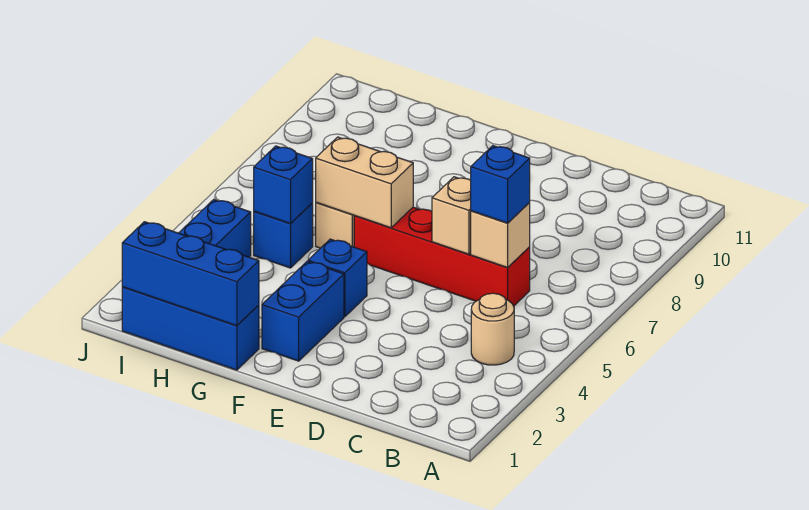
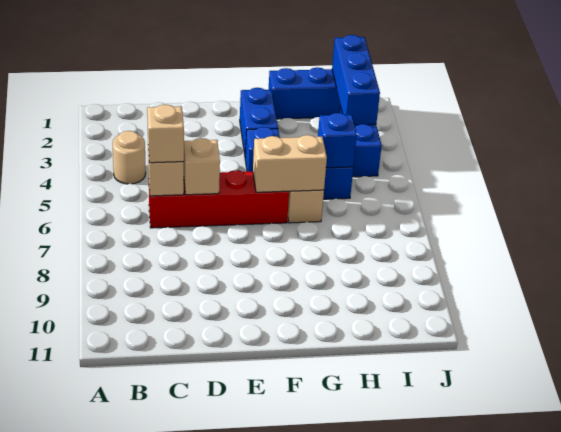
blue brick C6 level 3 -> tan brick C6 level 3
blue brick G1:I1 level 2 -> blue brick I1:I3 level 2

